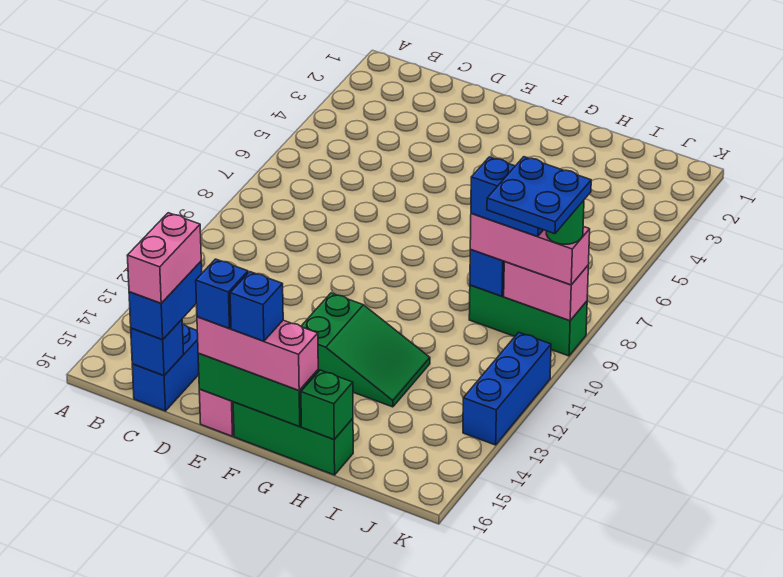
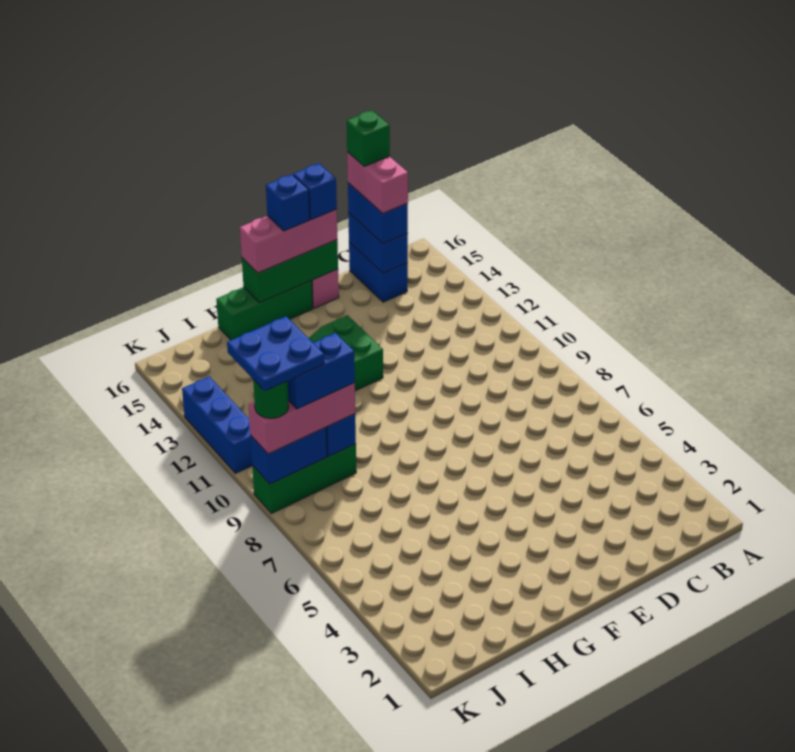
blue brick C16 level 2 -> blue brick C15:C16 level 2
green brick H16 level 2 -> green brick C16 level 5
pink brick J9:K9 level 2 -> blue brick J9:K9 level 2

